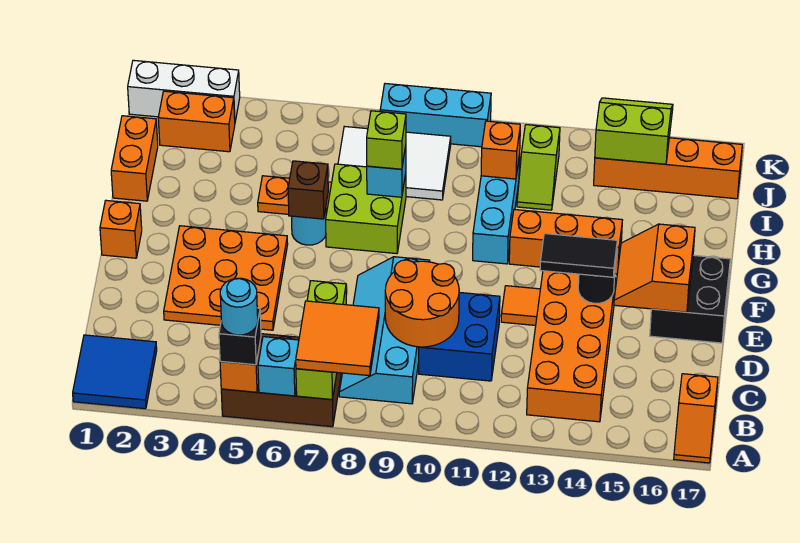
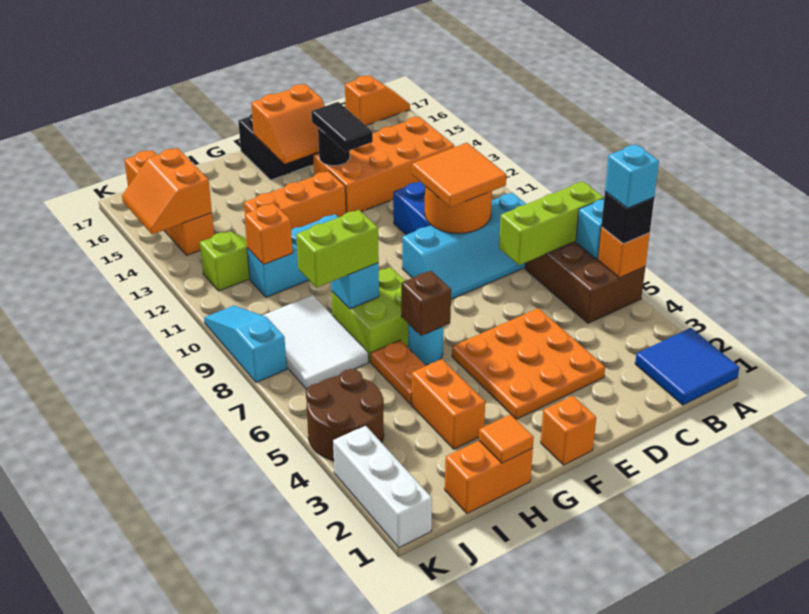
cyan round brick A5 level 4 -> cyan brick A5 level 4
orange tile A7:B8 level 3 -> orange tile C9:D10 level 3
orange tile E12 level 1 -> orange tile H1 level 2
orange brick G12:G14 level 1 -> orange brick F13:H13 level 1
lime brick H8 level 3 -> lime brick H8:I8 level 3
orange brick J2:J3 level 1 -> orange brick H3:H4 level 1
none -> brown round brick J4:K5 level 1
lime slope J14:K15 level 2 top J -> orange slope J14:K15 level 2 top J
cyan brick K8:K10 level 1 -> cyan slope K8:K10 level 1 top 8

